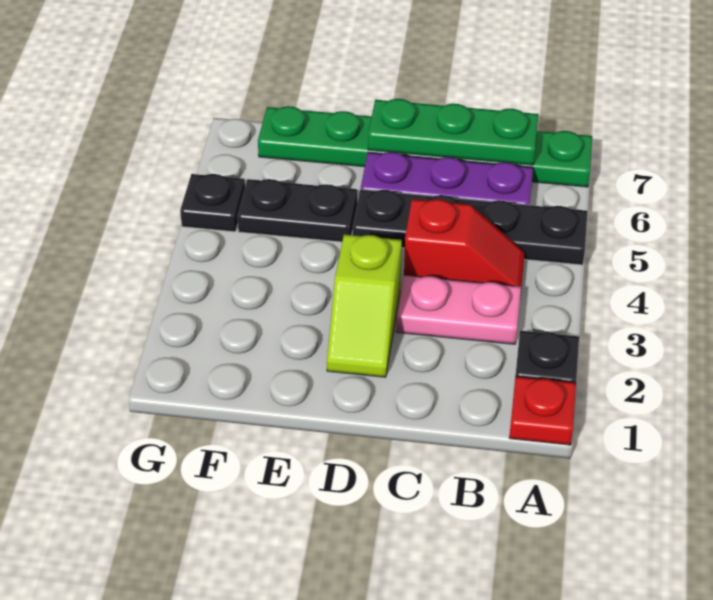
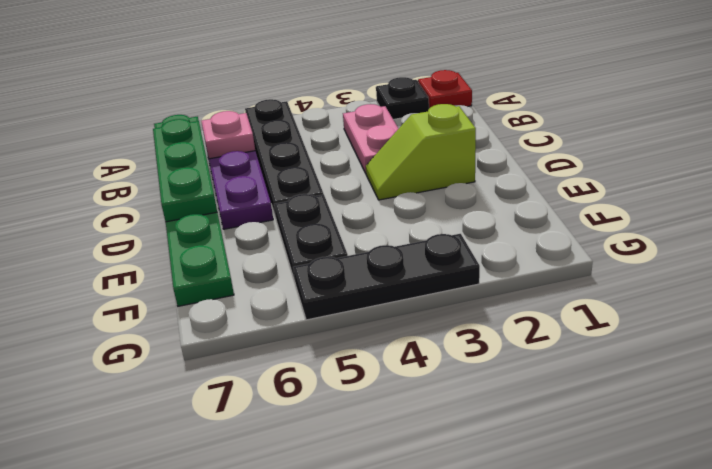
red slope B4:C4 level 1 top C -> none
none -> pink plate B6 level 2
lime slope D2:D3 level 1 top 3 -> lime slope D2:D3 level 1 top 2
black plate G5 level 1 -> black plate G3:G5 level 1

